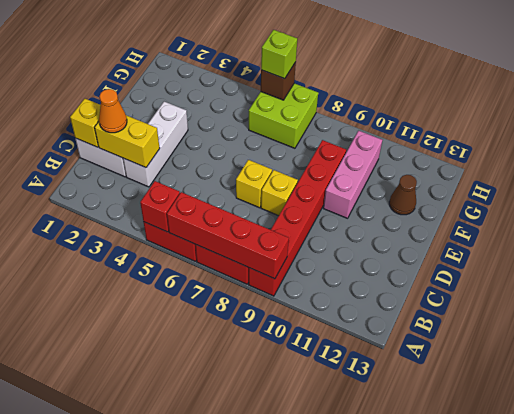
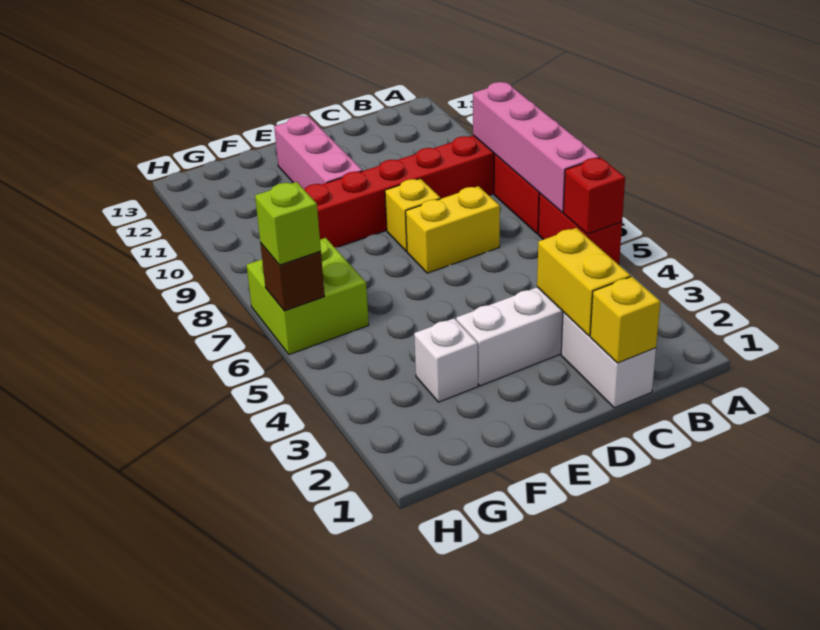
red brick A6:A9 level 2 -> pink brick A6:A9 level 2
orange cone C2 level 3 -> none
yellow brick D7 level 1 -> yellow brick C7:D7 level 1
pink brick E10:G10 level 1 -> pink brick E10:E12 level 1
none -> white brick F3 level 1
brown cone F12 level 1 -> none

